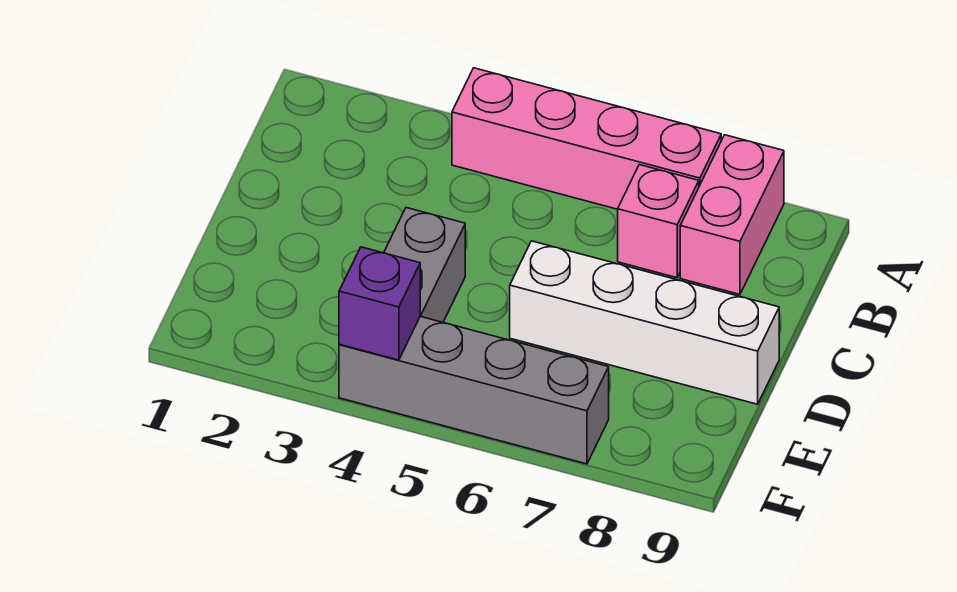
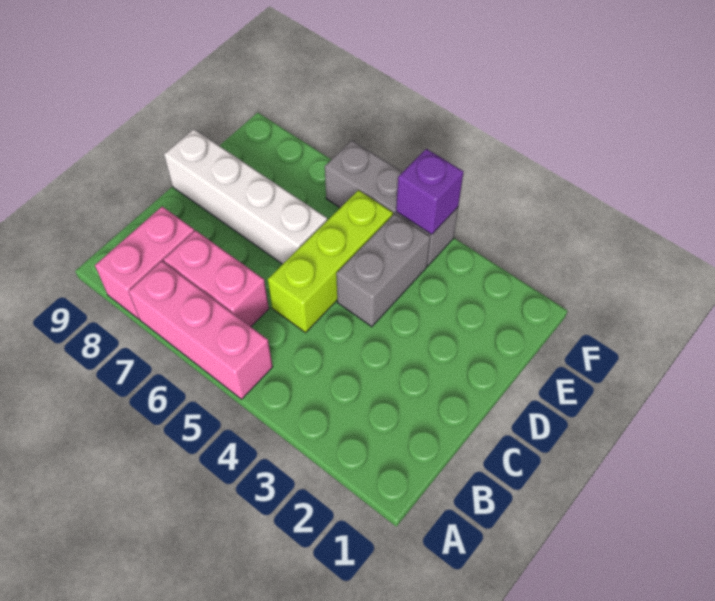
pink brick A4:A7 level 1 -> pink brick A5:A7 level 1
pink brick B7 level 1 -> pink brick B6:B7 level 1
none -> lime brick C5:E5 level 1
grey brick F4:F7 level 1 -> grey brick F4:F6 level 1

